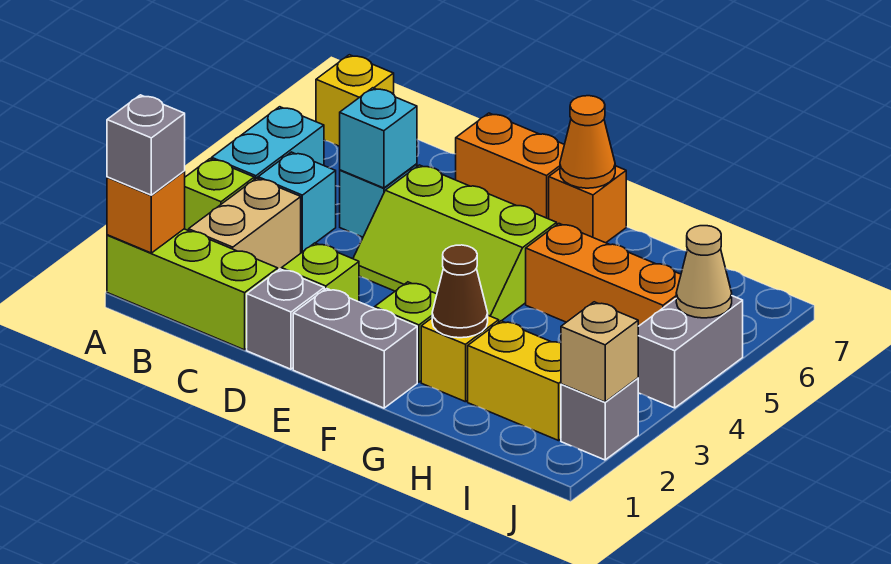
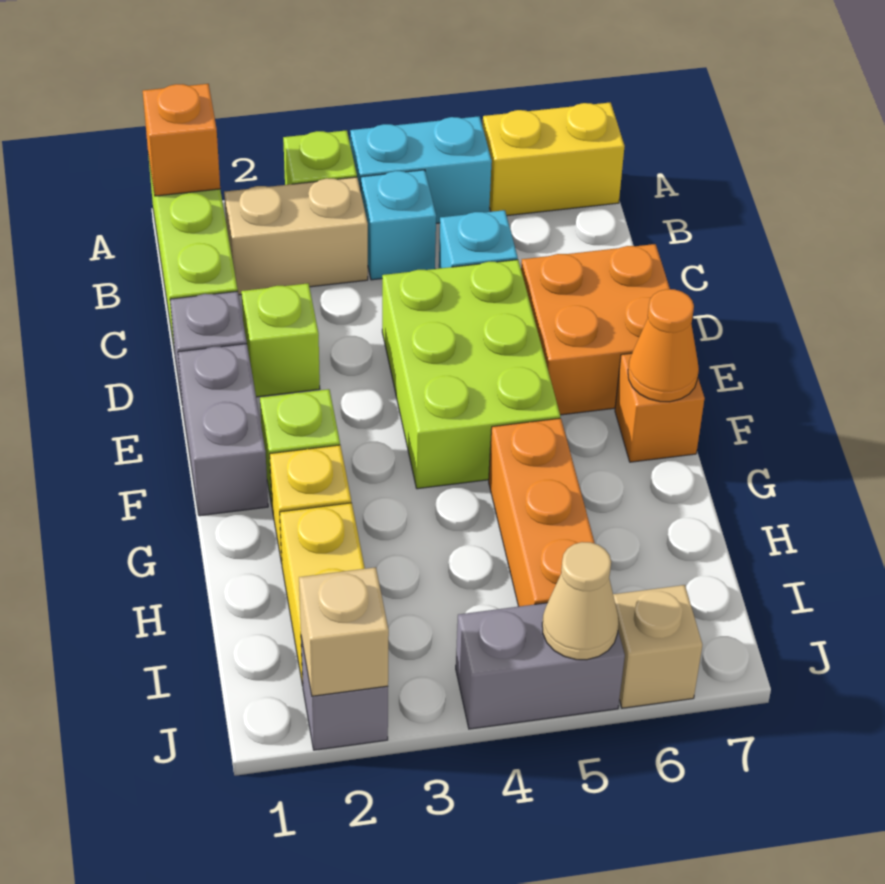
grey brick A1 level 3 -> none
yellow brick A7 level 1 -> yellow brick A6:A7 level 1
cyan brick C5 level 2 -> none
lime slope D4:F5 level 1 top 5 -> lime brick D4:F5 level 1
orange brick D7:E7 level 1 -> orange brick D6:E7 level 1
brown cone G2 level 2 -> none
none -> tan brick J6 level 1

